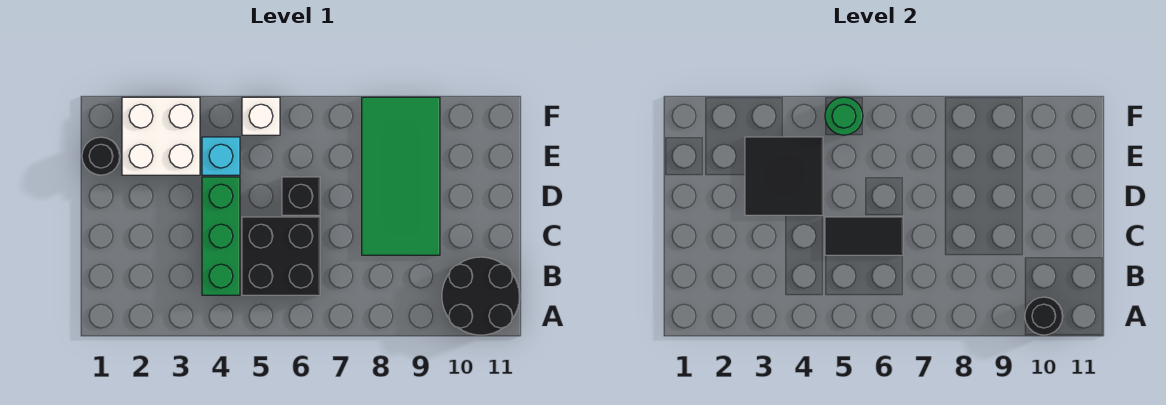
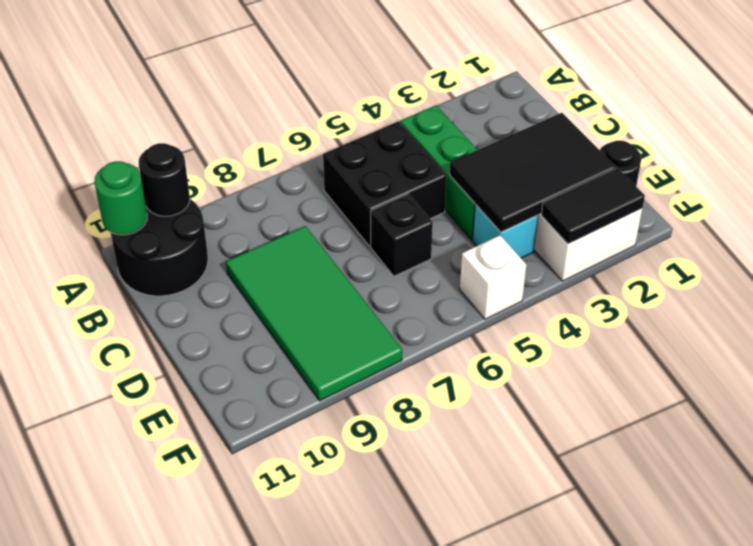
black tile C5:C6 level 2 -> black tile F2:F3 level 2
black tile D3:E4 level 2 -> black tile D2:E4 level 2
green round brick F5 level 2 -> green round brick A11 level 2

